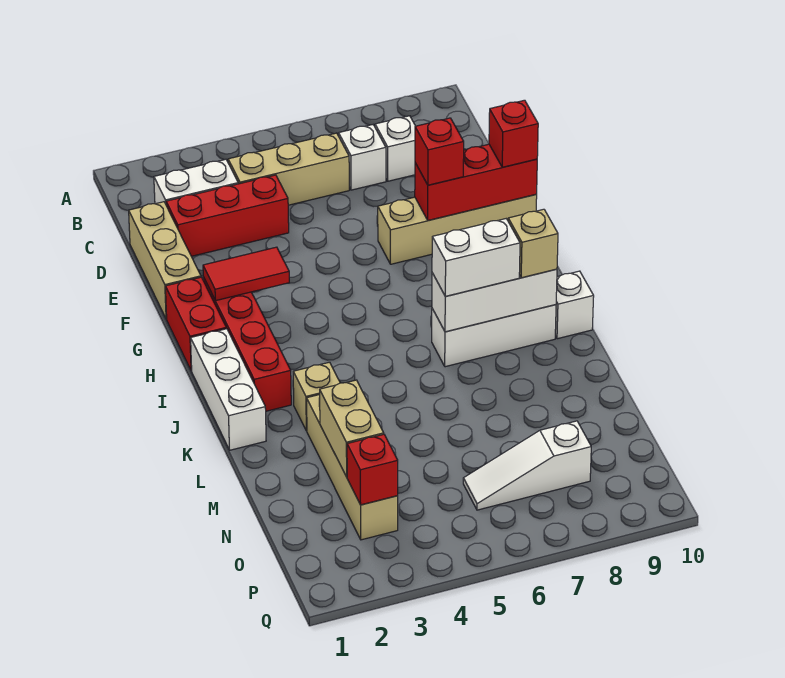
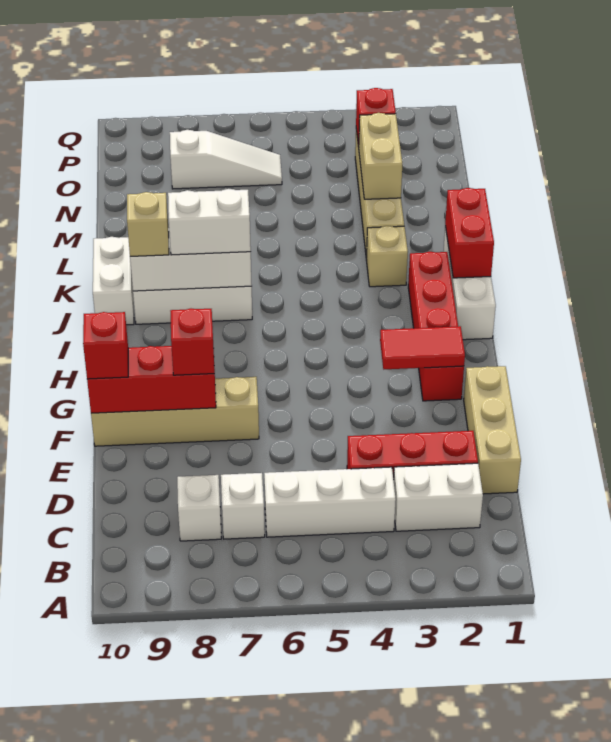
tan brick C4:C6 level 1 -> white brick C4:C6 level 1
red brick G1:H1 level 1 -> red brick J1:K1 level 2
white brick J10 level 1 -> white brick J10:K10 level 1

